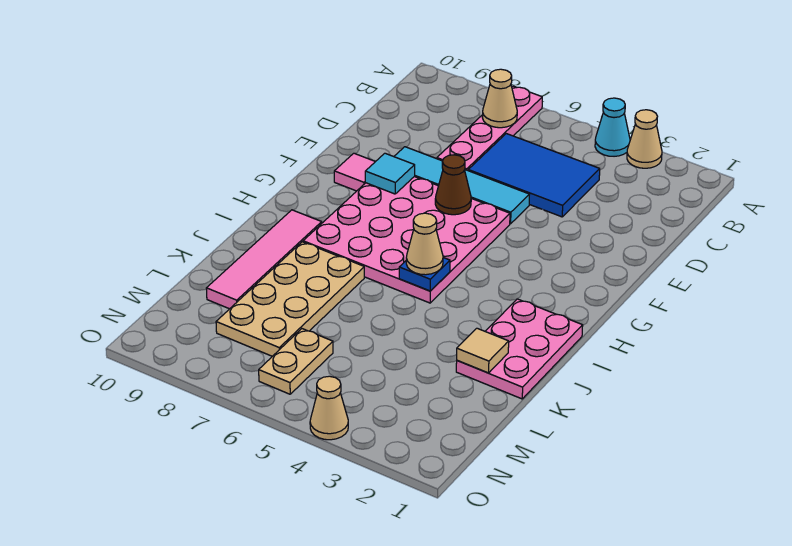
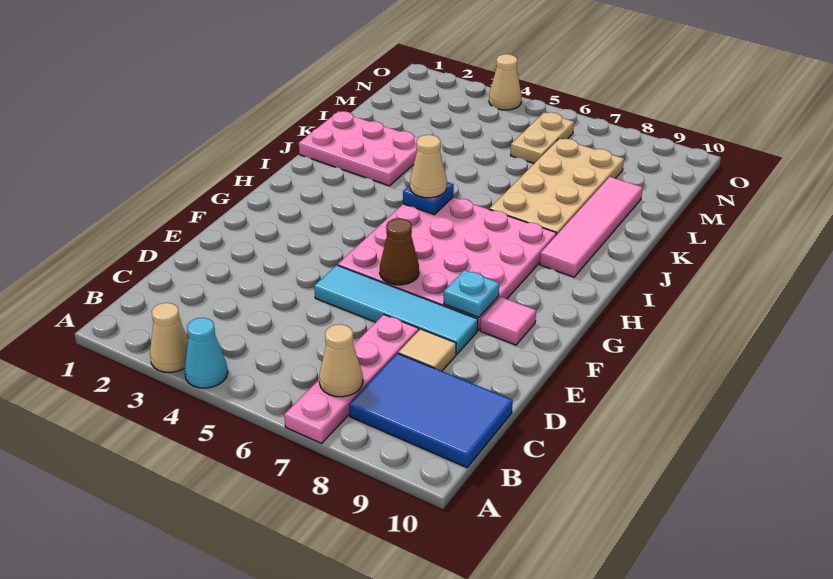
blue tile C4:D6 level 1 -> blue tile B8:C10 level 1
cyan tile F8 level 2 -> cyan plate F8 level 2
pink plate I1:K2 level 1 -> pink plate J1:K3 level 1
tan tile K2 level 2 -> tan tile D8 level 1

